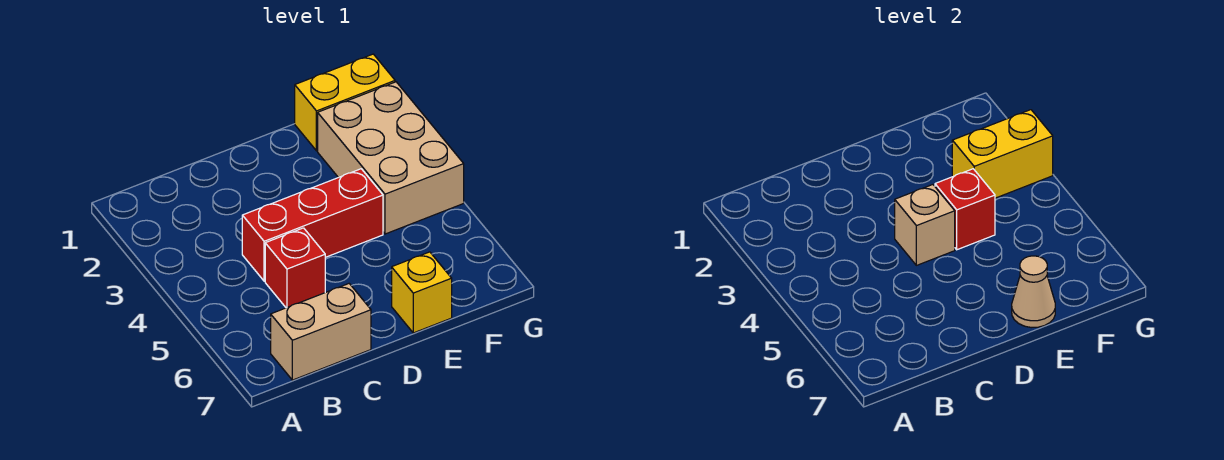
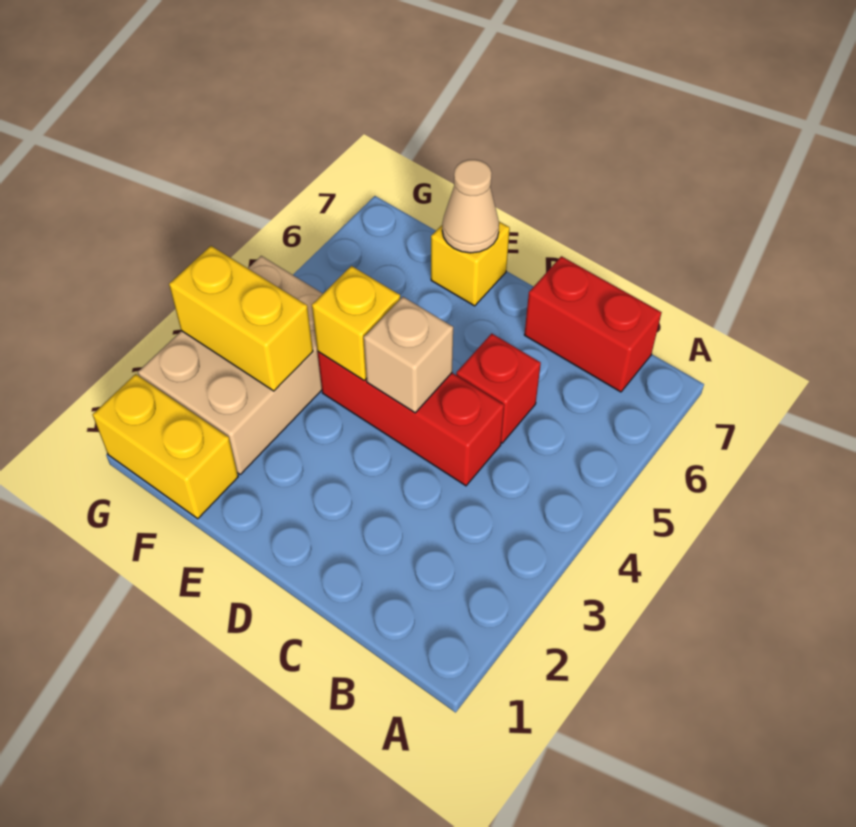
tan brick B7:C7 level 1 -> red brick B7:C7 level 1
red brick E4 level 2 -> yellow brick E4 level 2

